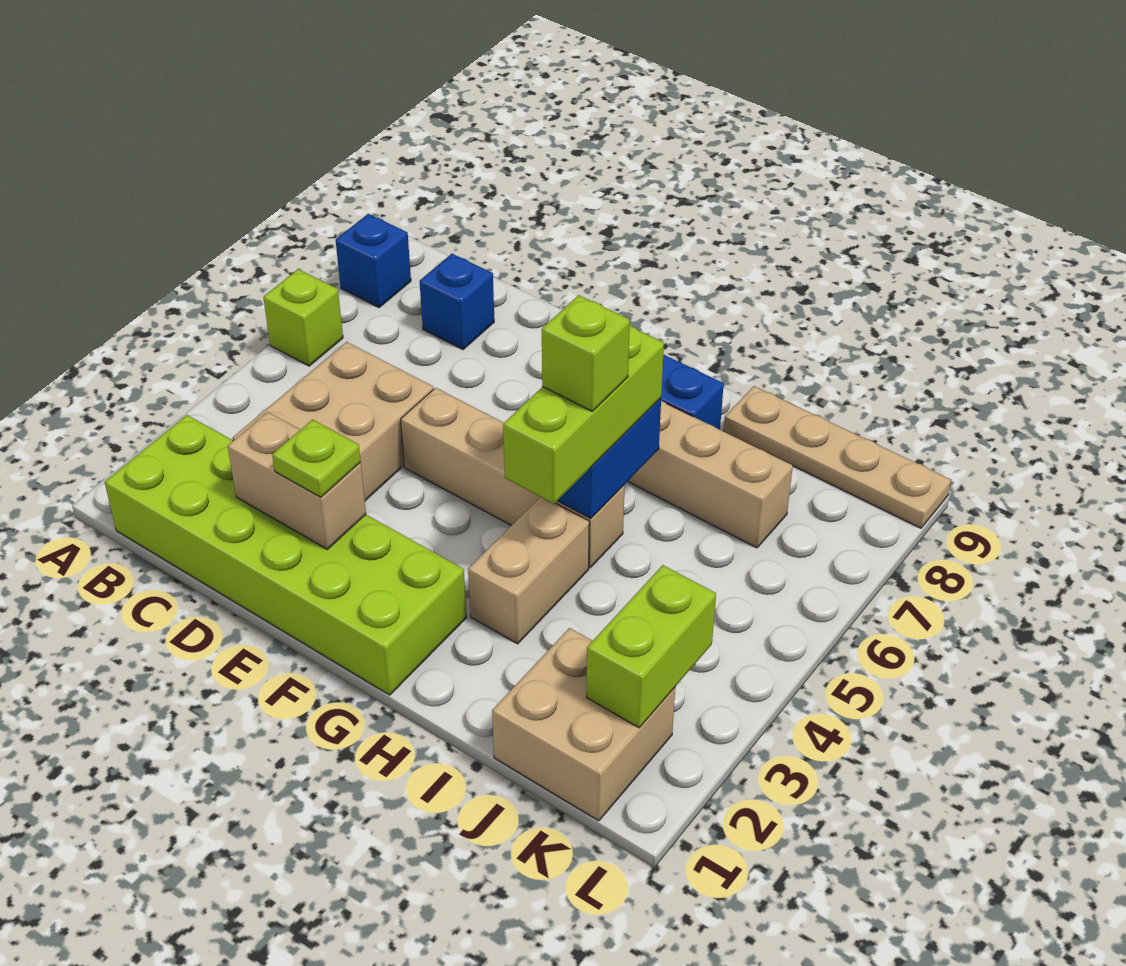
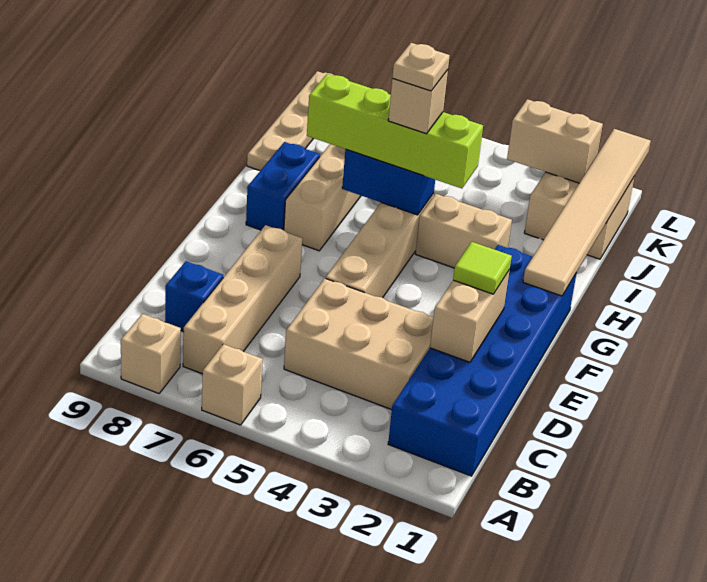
lime brick A6 level 1 -> tan brick A6 level 1
blue brick A8 level 1 -> tan brick A8 level 1
lime brick B1:G2 level 1 -> blue brick B1:G2 level 1
none -> tan brick B7:E7 level 1
lime plate E2 level 3 -> lime tile E2 level 3
none -> tan tile G1:L1 level 2
lime brick H4:H6 level 3 -> lime brick H4:H7 level 3
lime brick H5 level 4 -> tan brick H5 level 4
none -> tan plate H5 level 5
lime brick K2:K3 level 2 -> tan brick K2:K3 level 2

